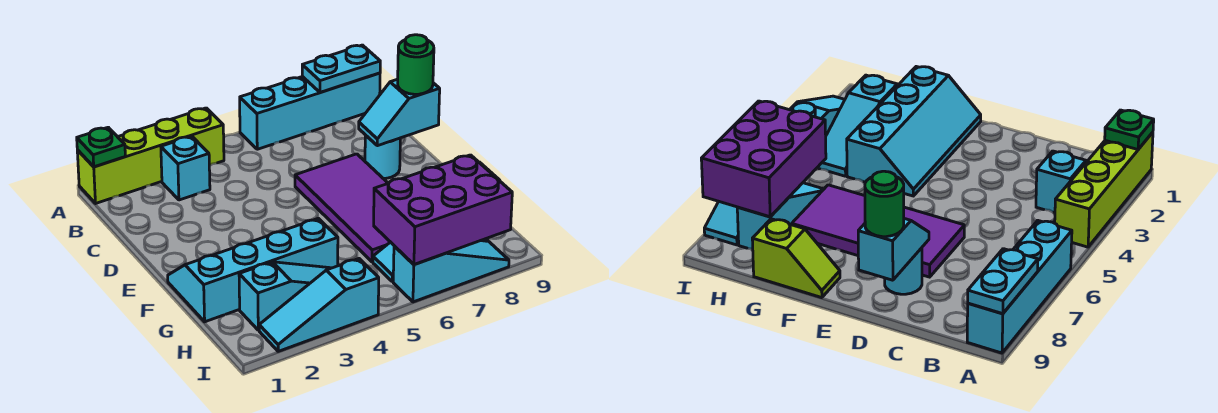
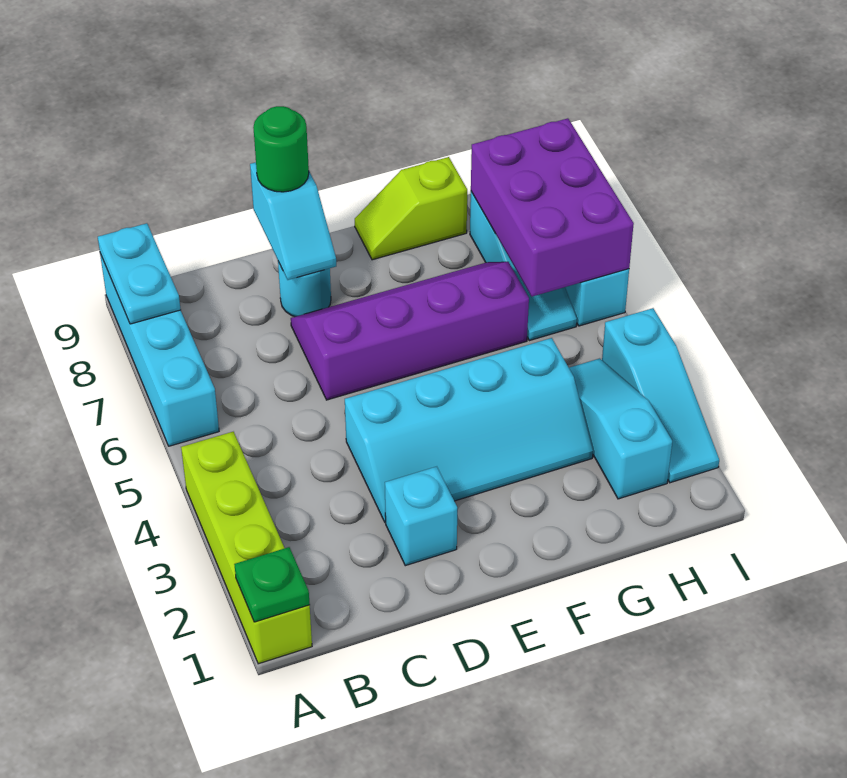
cyan brick B3 level 1 -> cyan brick D2 level 1
purple tile D6:G7 level 1 -> purple slope D6:G7 level 1 top 6
cyan slope F1:G4 level 1 top G -> cyan slope D3:G4 level 1 top 4

